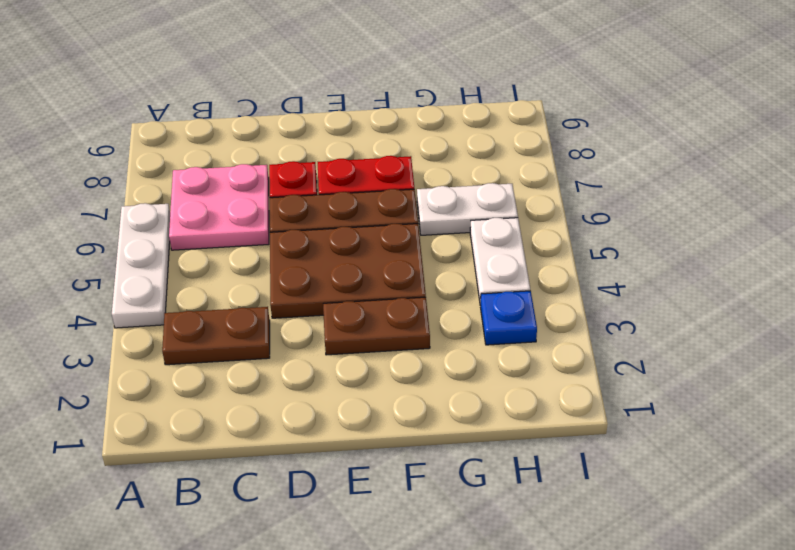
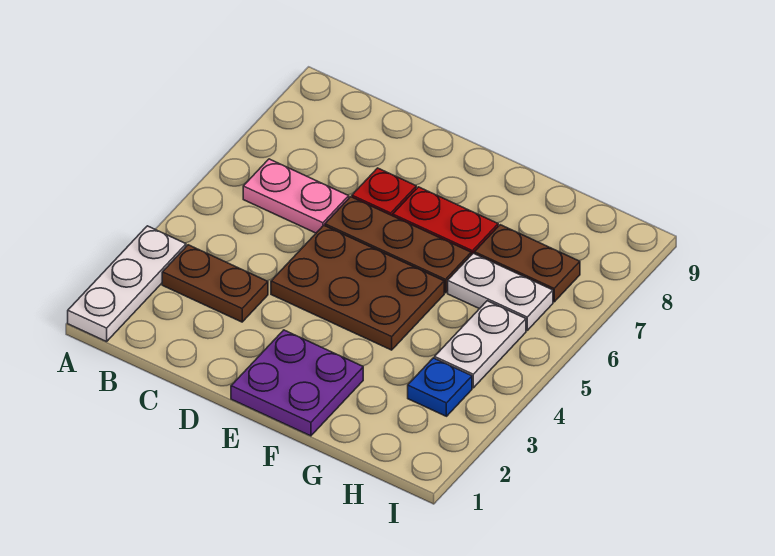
white plate A4:A6 level 1 -> white plate A1:A3 level 1
pink plate B6:C7 level 1 -> pink plate B6:C6 level 1
none -> purple plate E1:F2 level 1
brown plate E3:F3 level 1 -> brown plate G7:H7 level 1

